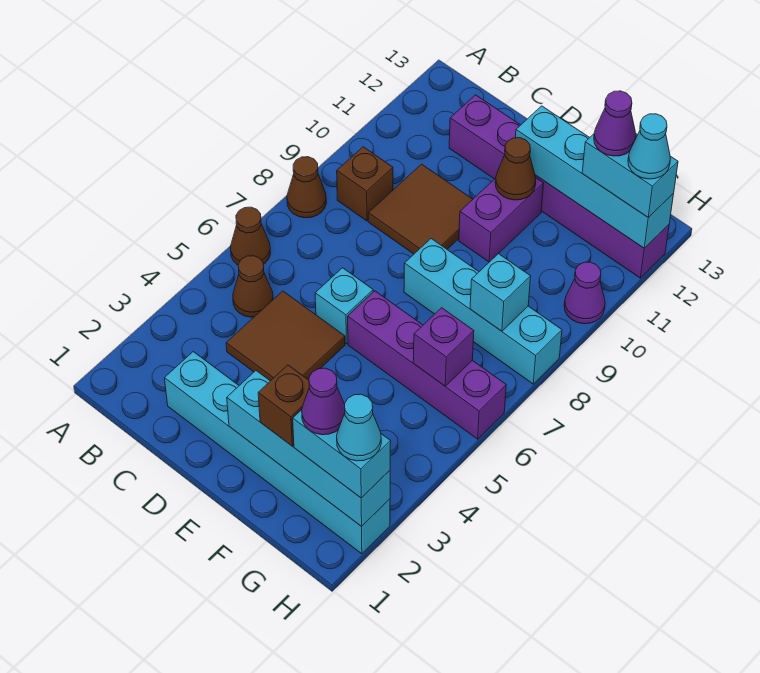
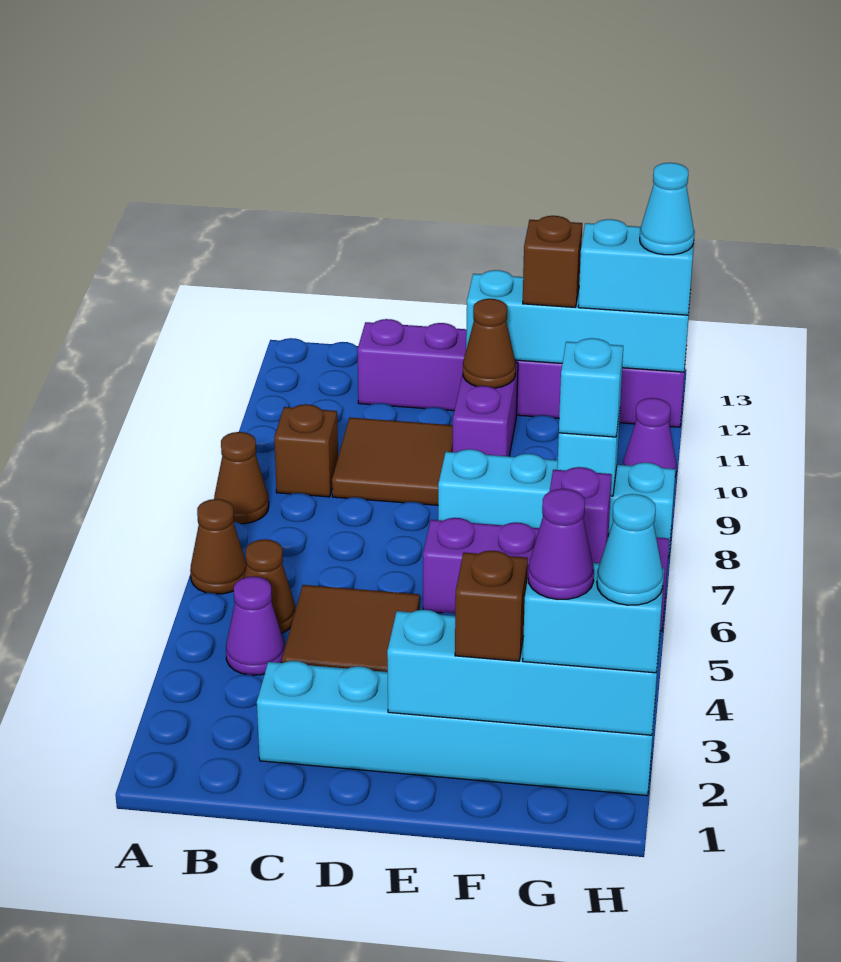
cyan brick D6 level 1 -> cyan brick G8 level 3
none -> brown brick F12 level 3
purple cone G12 level 4 -> purple cone B4 level 1

